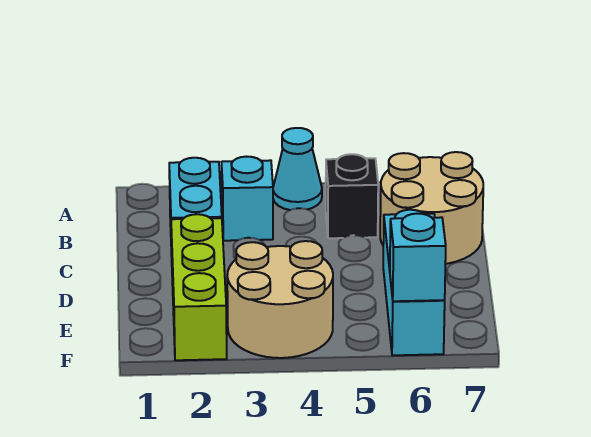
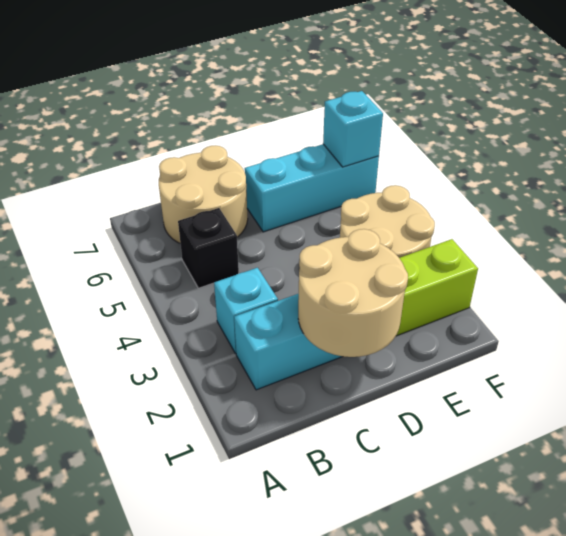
cyan cone A4 level 1 -> none
none -> tan round brick C1:D2 level 2

